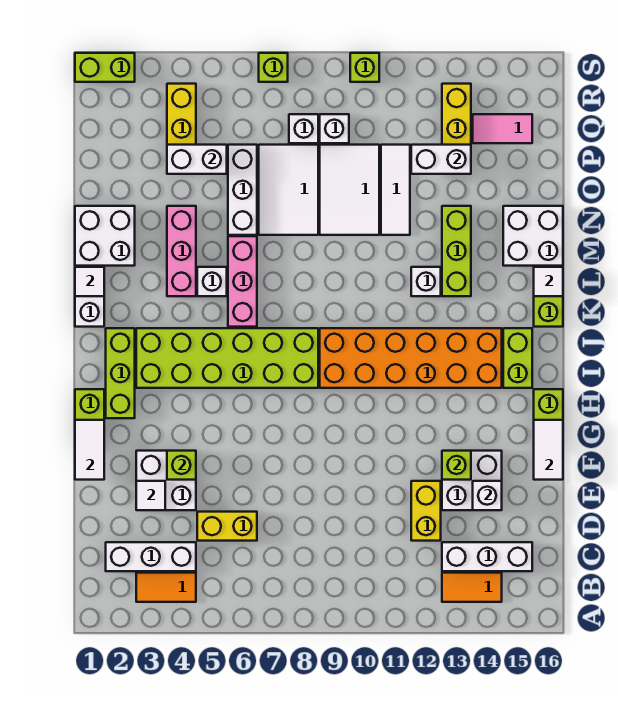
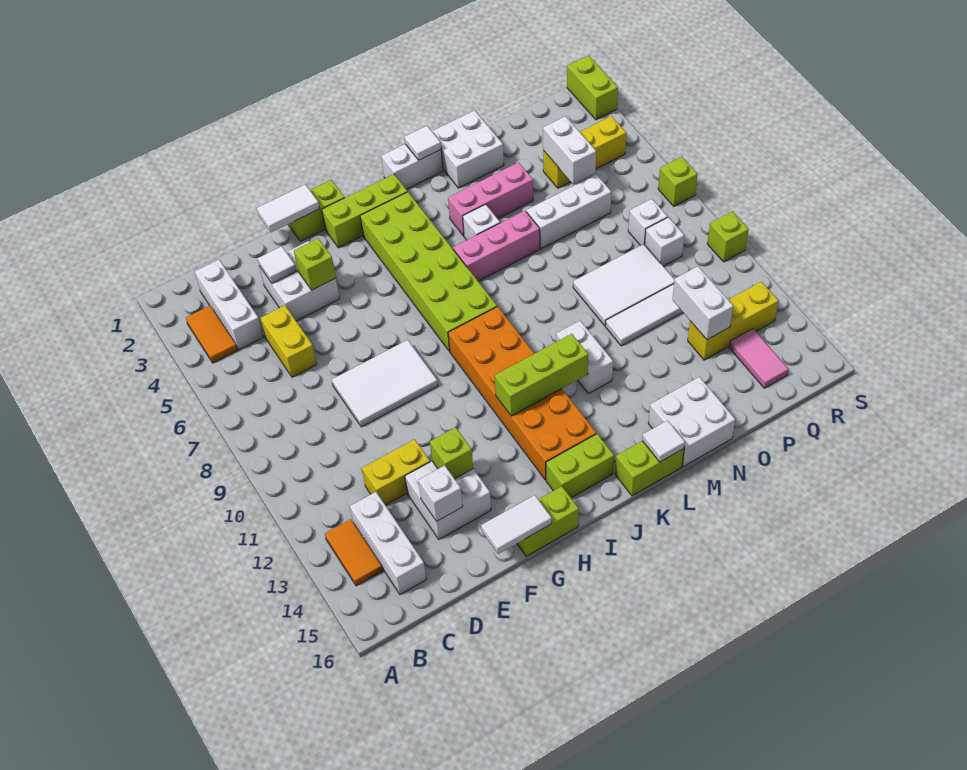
white brick L12 level 1 -> white brick L11:L12 level 1
lime brick L13:N13 level 1 -> lime brick I12:K12 level 2
white tile N7:P8 level 1 -> white tile E8:G9 level 1

